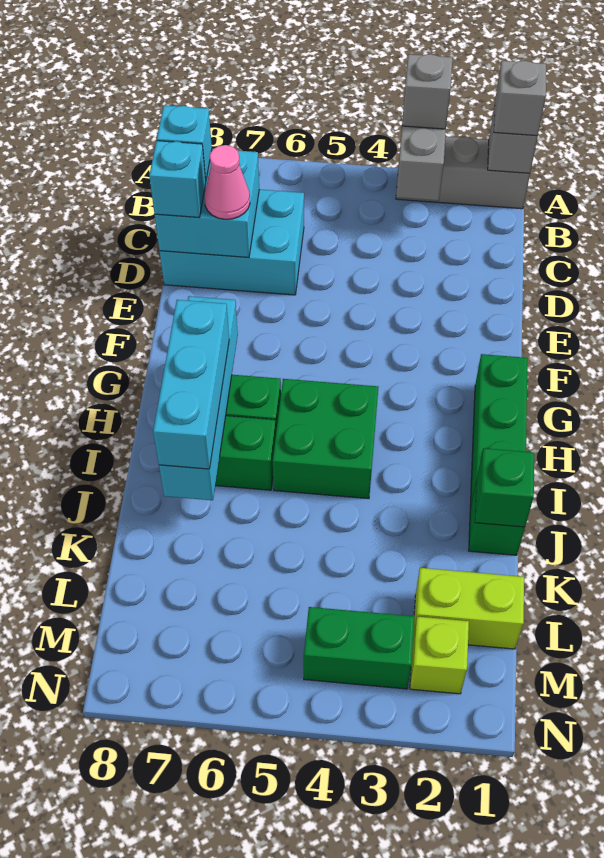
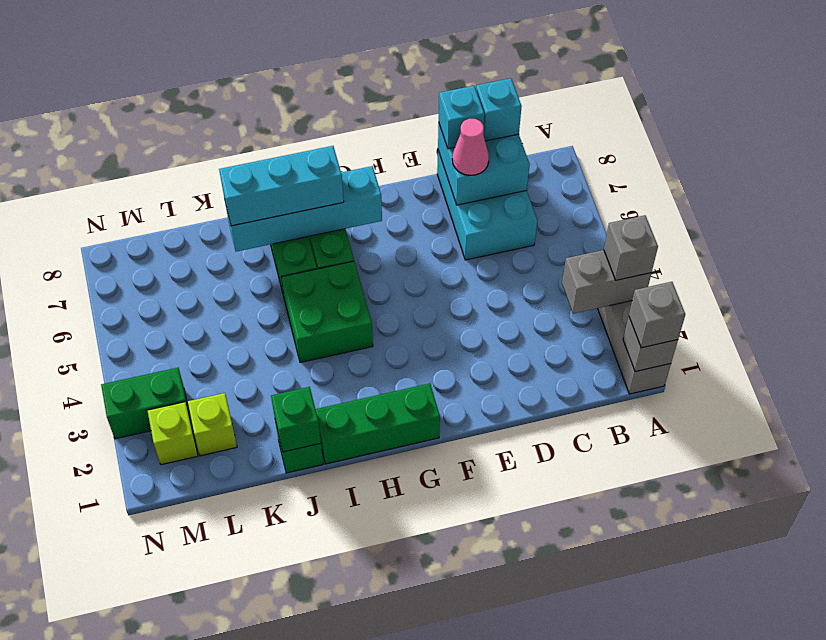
lime brick L1:L2 level 1 -> lime brick L2 level 1
green brick M3:M4 level 1 -> green brick M3:N3 level 1

